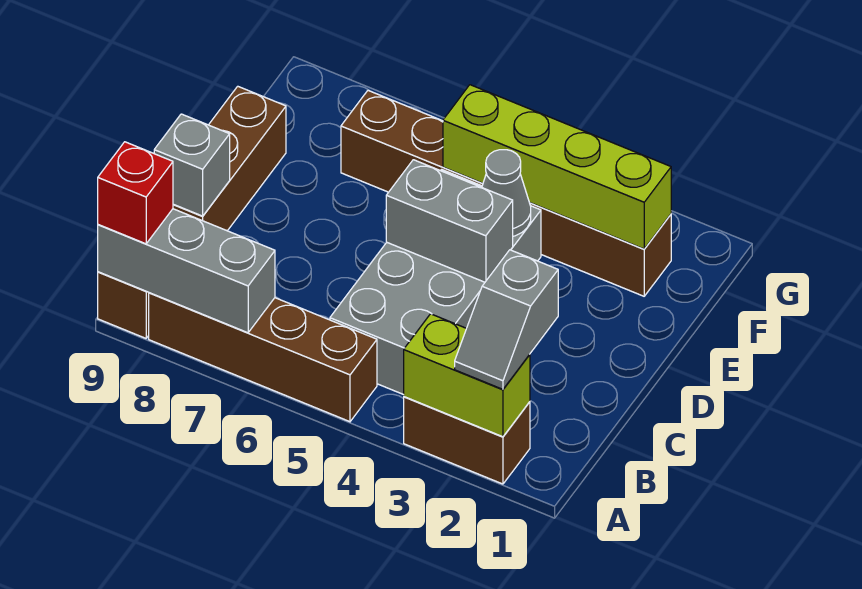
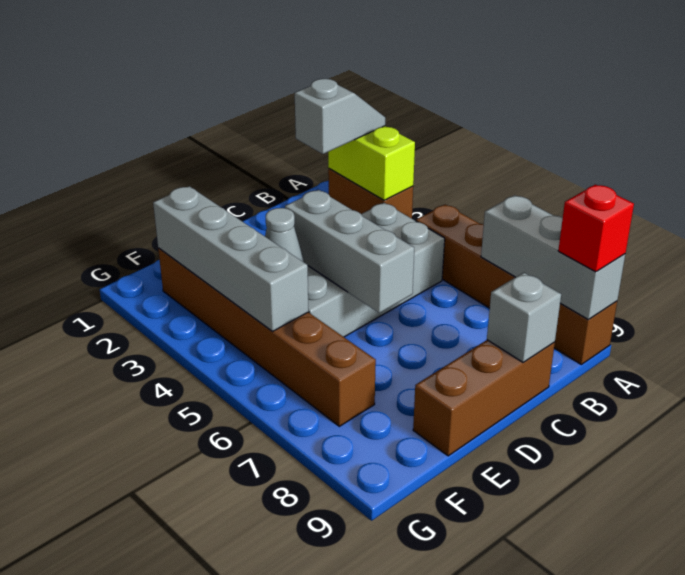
grey brick D4:D5 level 2 -> grey brick D4:D6 level 2
lime brick F2:F5 level 2 -> grey brick F2:F5 level 2

